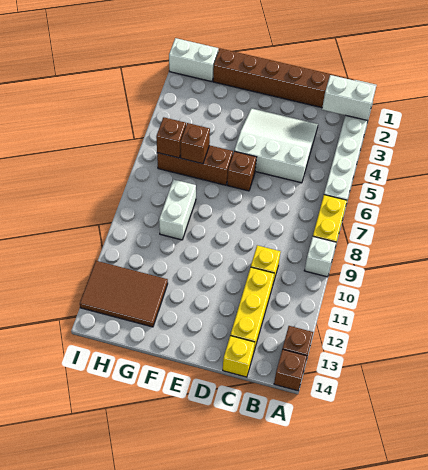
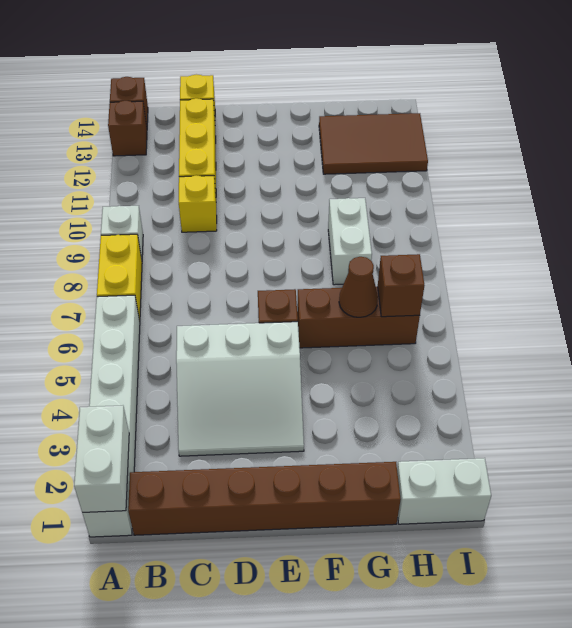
white brick A2:B2 level 2 -> white brick A1:A2 level 2
brown brick G6 level 2 -> brown cone G6 level 2

